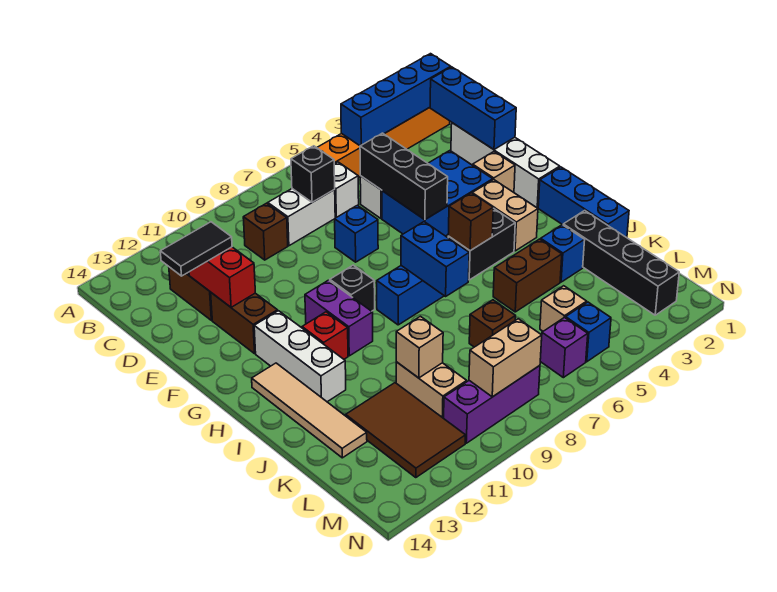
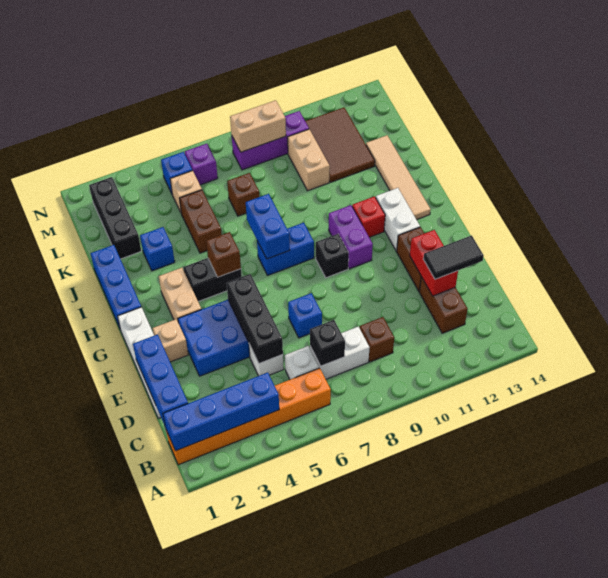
white brick G12:I12 level 1 -> white brick G12:H12 level 1
black brick J2:M2 level 1 -> black brick K2:M2 level 1
brown brick J4:J5 level 1 -> brown brick J5:K5 level 1
tan brick K10 level 2 -> none

